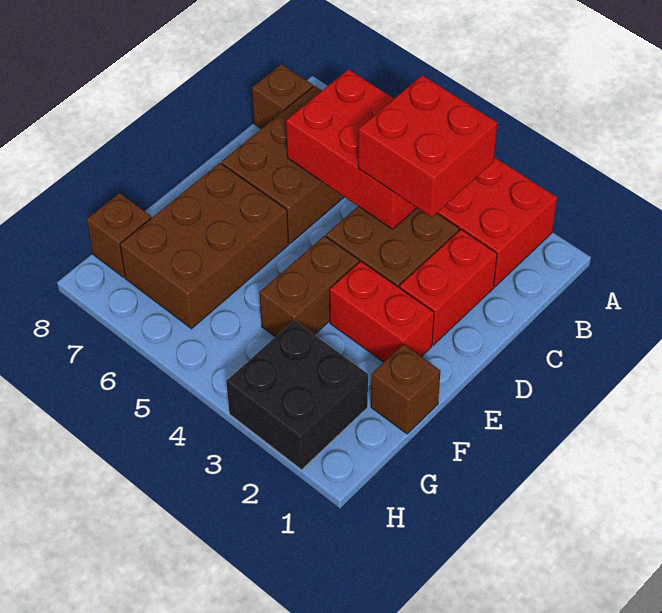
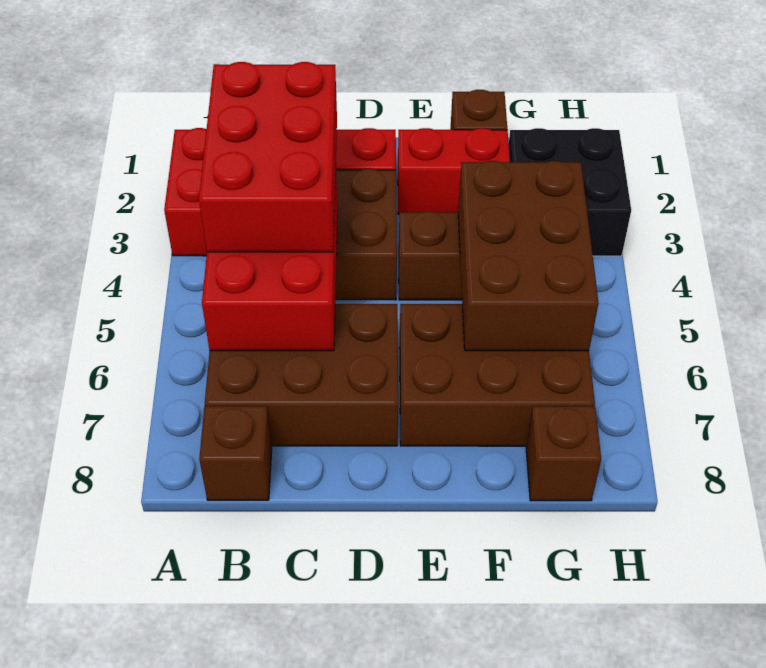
red brick B3:C4 level 3 -> red brick B3:C5 level 3
red brick E2:E3 level 1 -> red brick E2:F2 level 1
none -> brown brick F4:G6 level 2

